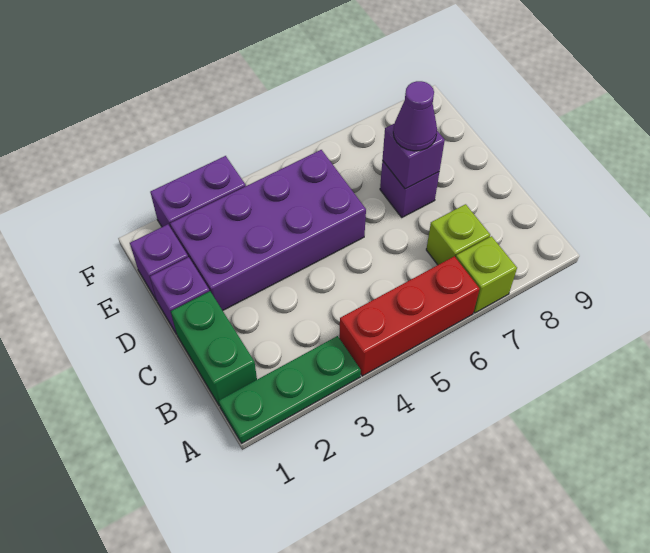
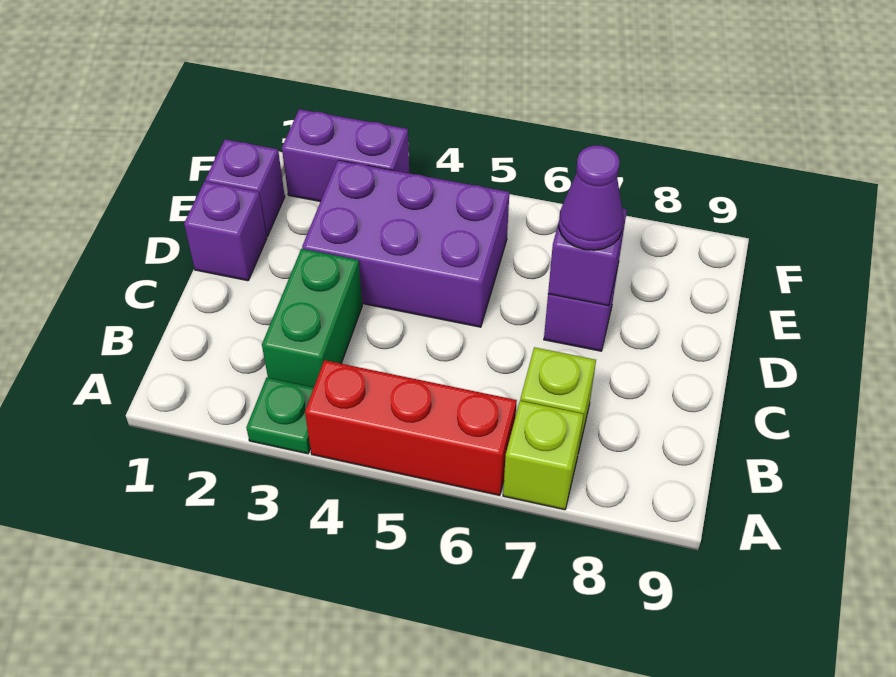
green plate A1:A3 level 1 -> green plate A3 level 1
green brick B1:C1 level 1 -> green brick B3:C3 level 1
purple brick D2:E5 level 1 -> purple brick D3:E5 level 1

